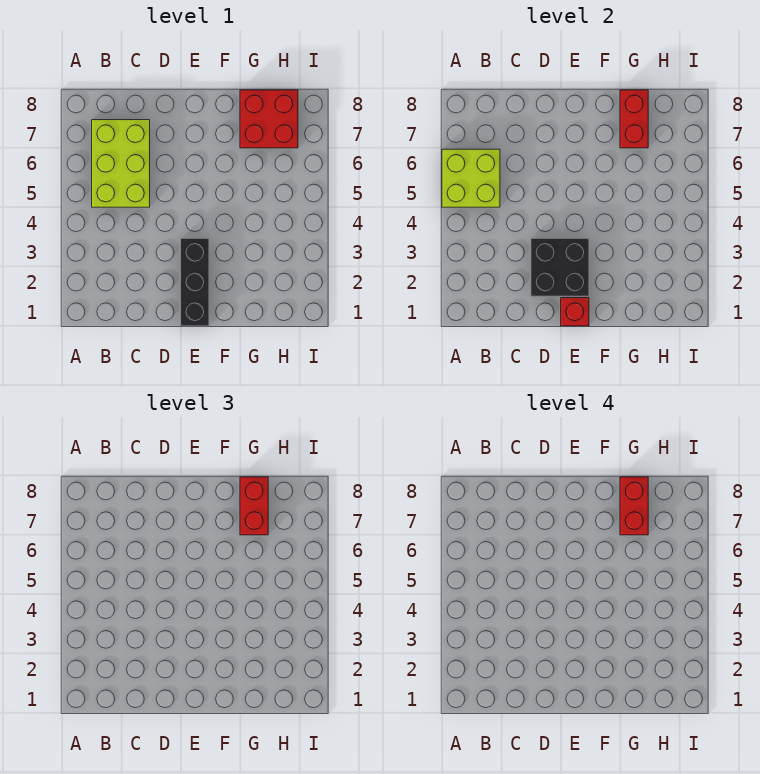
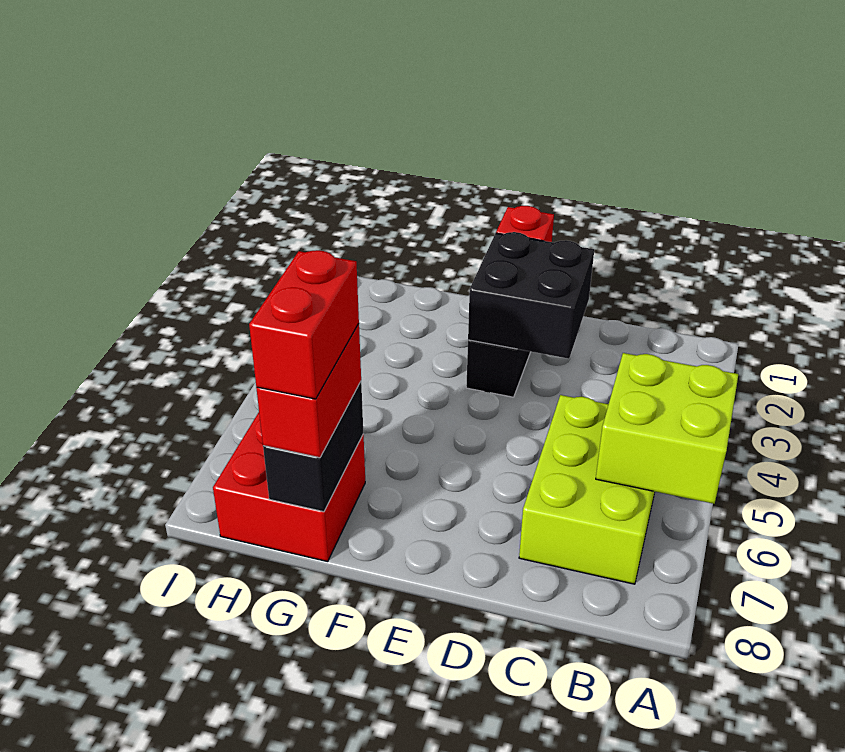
red brick G7:G8 level 2 -> black brick G7:G8 level 2

